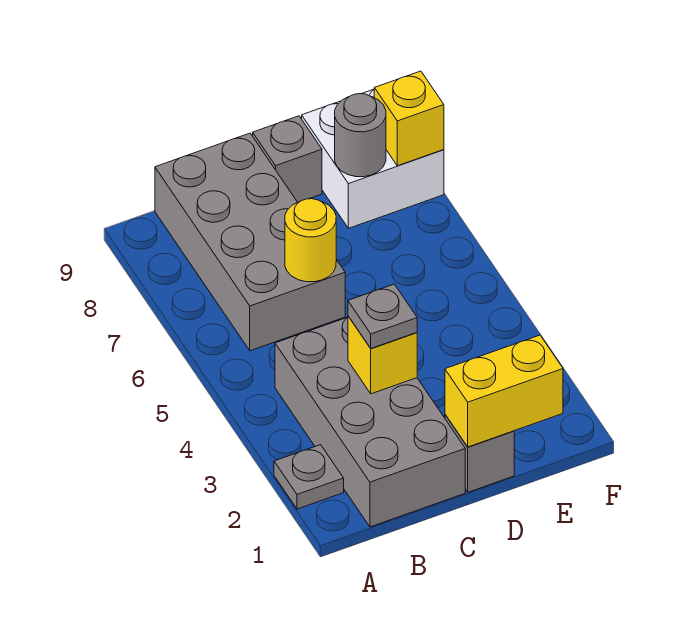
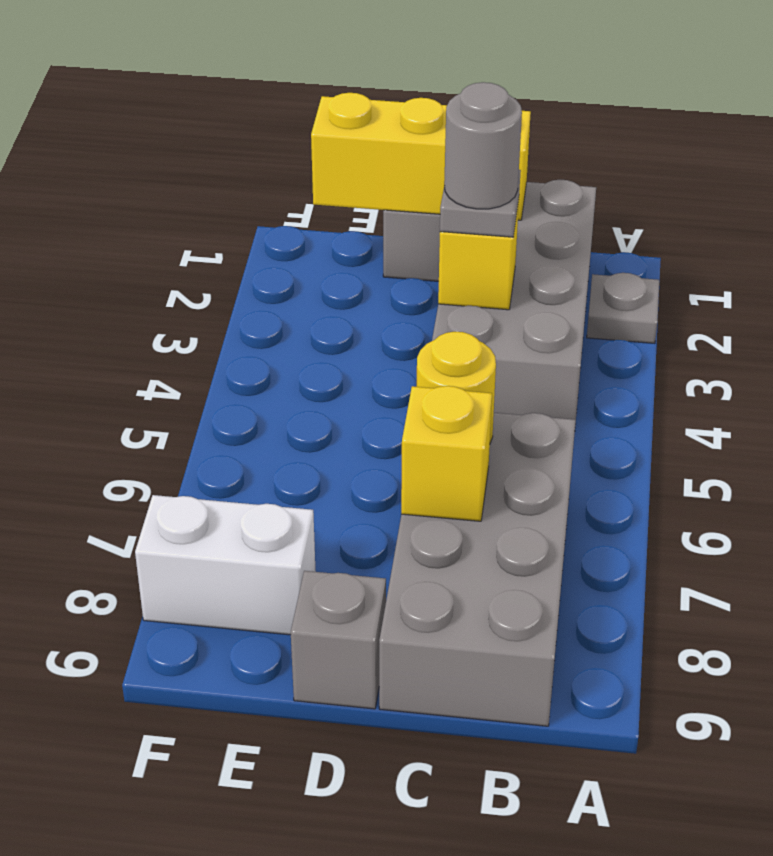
yellow brick D1:E1 level 2 -> yellow brick C1:E1 level 2
white brick E8:F9 level 1 -> white brick E8:F8 level 1
grey round brick E8 level 2 -> grey round brick C3 level 4
yellow brick F8 level 2 -> yellow brick C7 level 2

